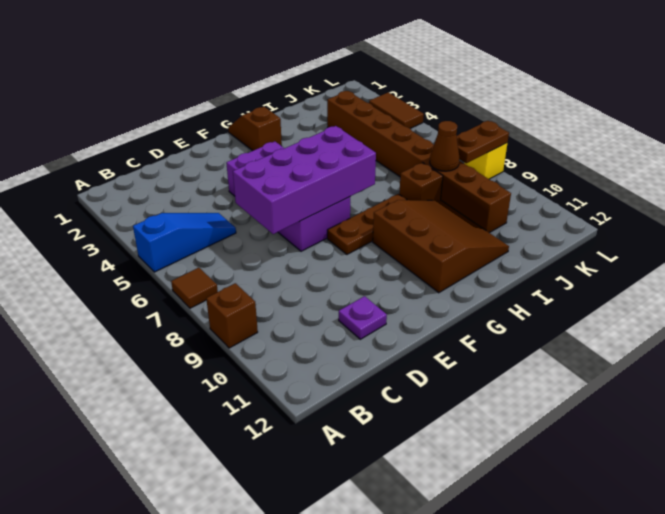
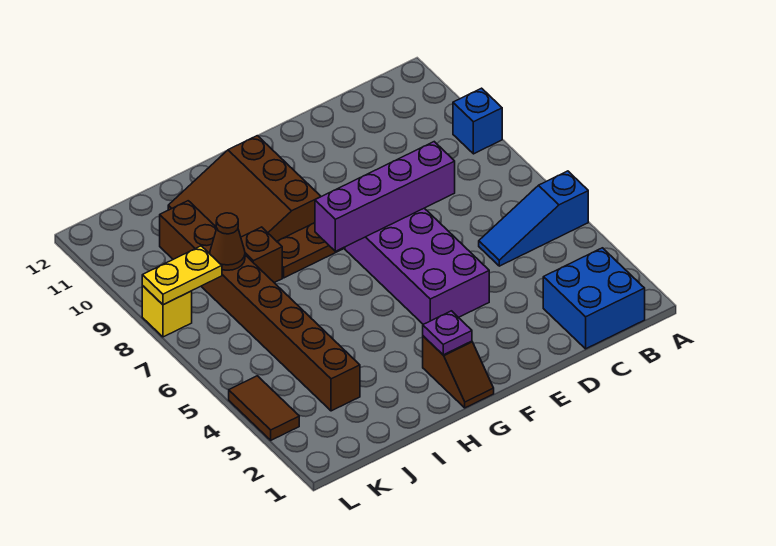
brown tile A7 level 1 -> none
brown brick A9 level 1 -> blue brick A9 level 1
none -> blue brick B1:C2 level 1
purple brick D6:G7 level 2 -> purple brick D7:G7 level 2
purple plate D11 level 1 -> purple plate G2 level 2
brown plate K8:L8 level 2 -> yellow plate K8:L8 level 2

